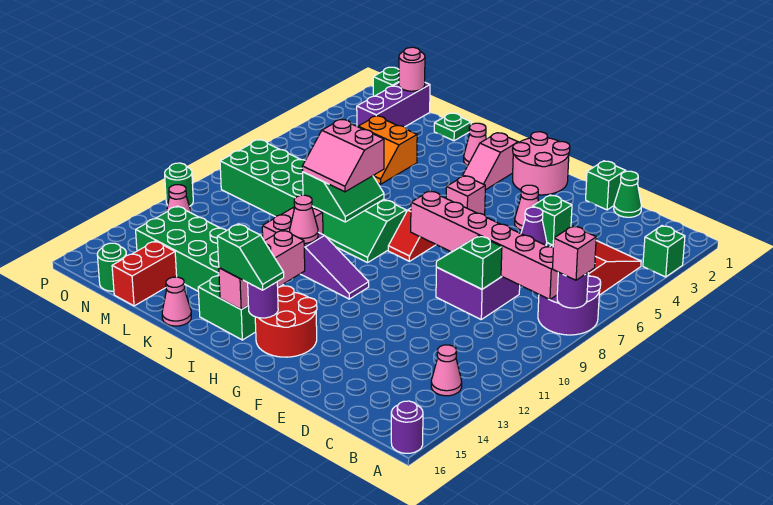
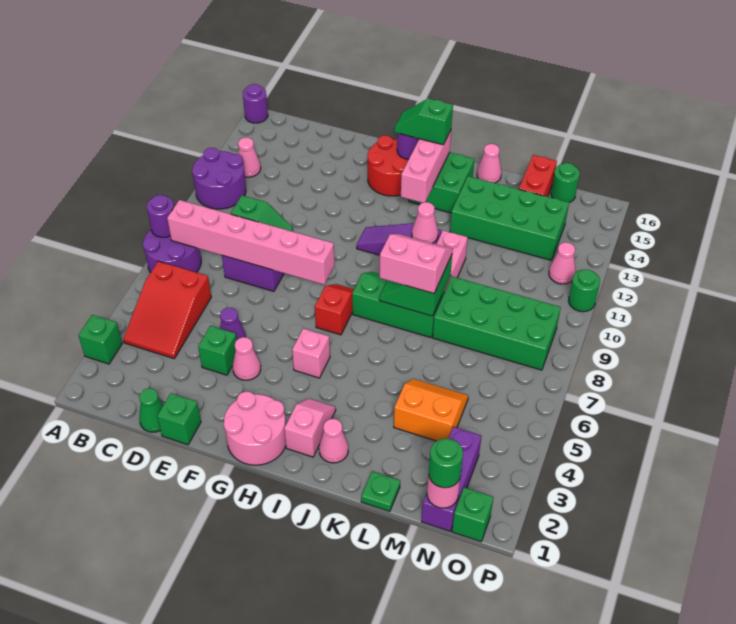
pink brick A8 level 3 -> none
none -> purple round brick A11:B12 level 1
none -> green round brick N1 level 3

